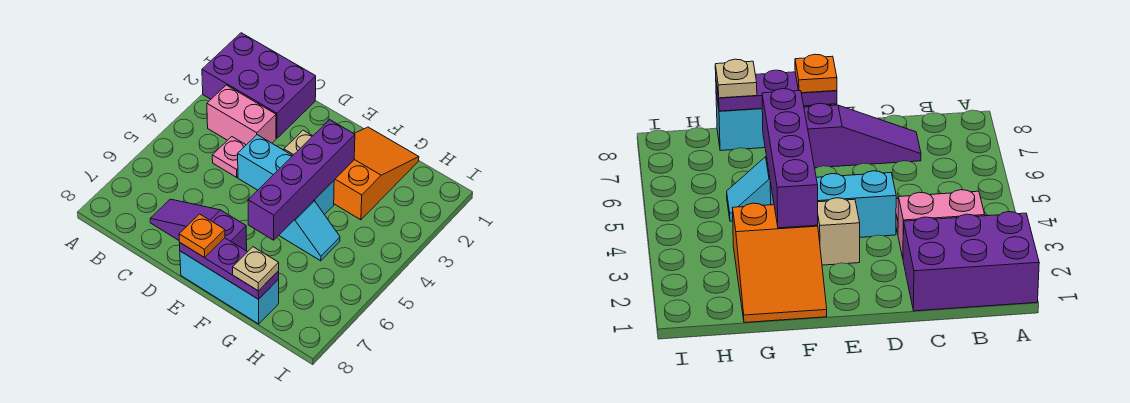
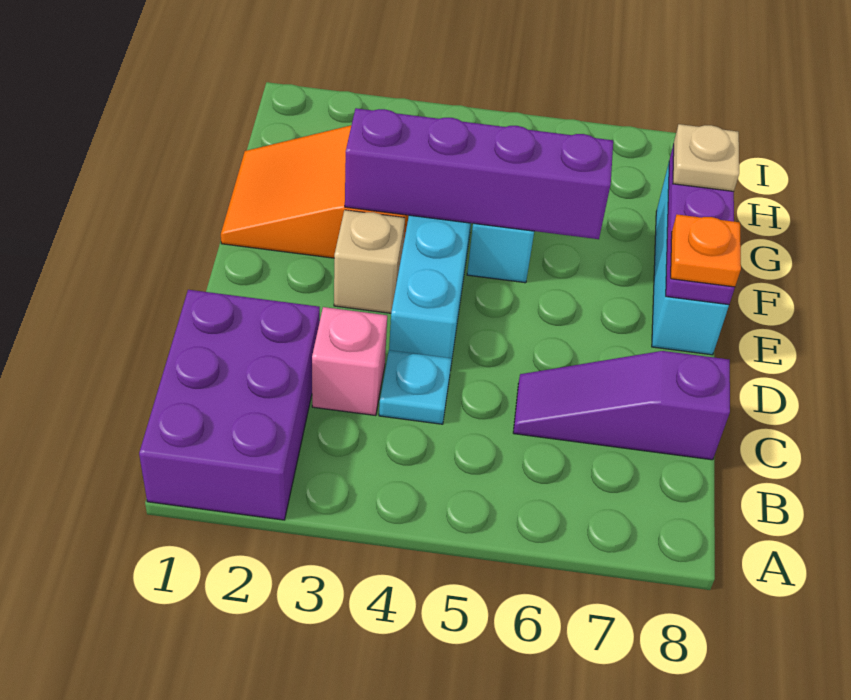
pink brick B3:C3 level 1 -> pink brick C3 level 1
pink plate C4 level 1 -> cyan plate C4 level 1
purple slope C7:E7 level 1 top E -> purple slope C6:C8 level 1 top 8

